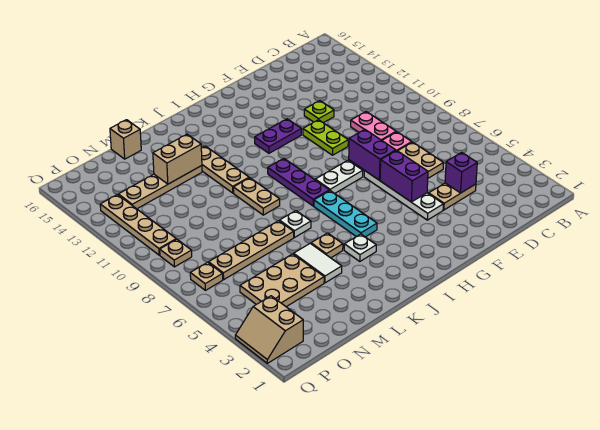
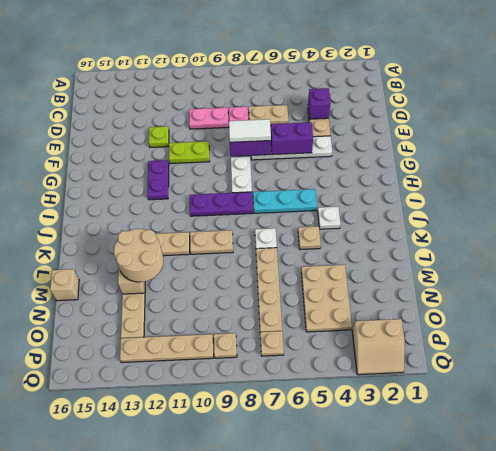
white tile L4:L5 level 1 -> white tile F7:F8 level 3
none -> tan round brick L12:M13 level 3

